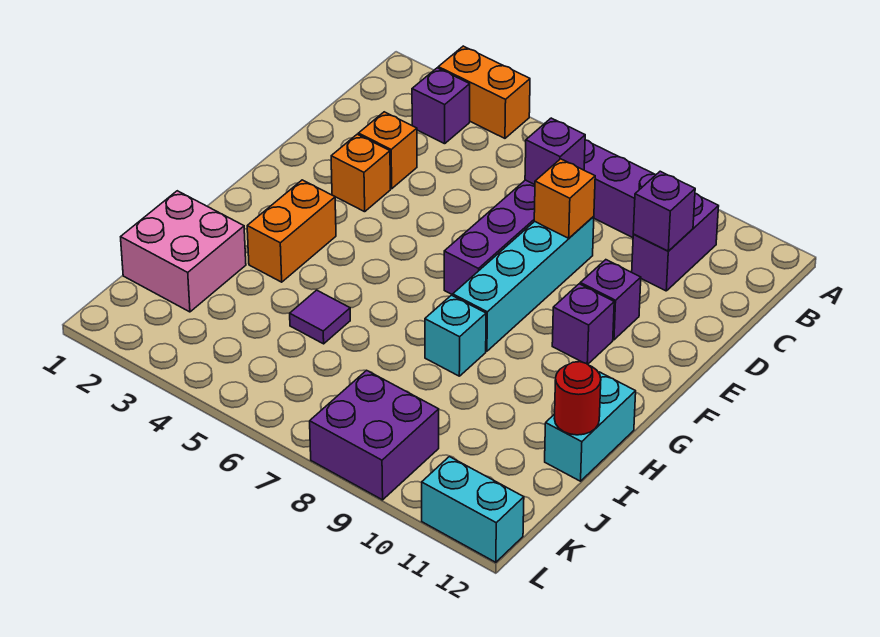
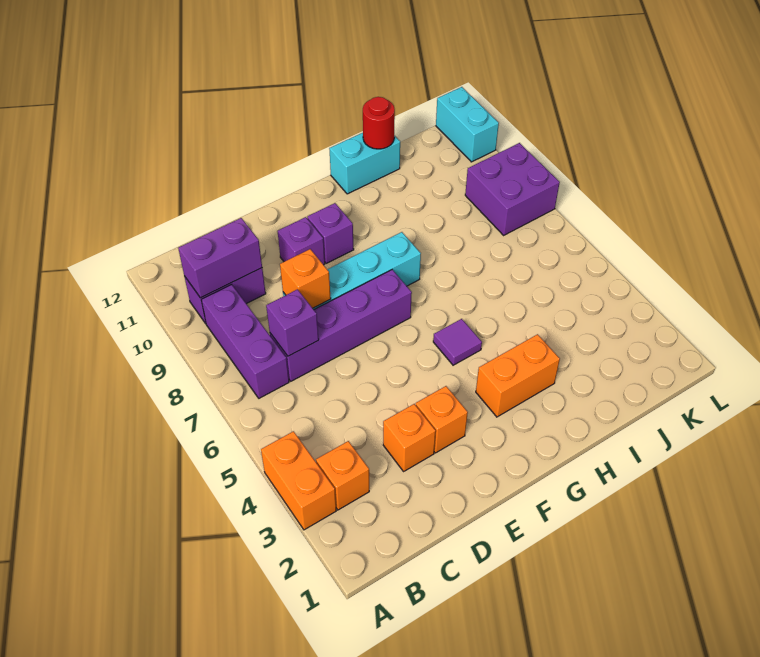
purple brick B3 level 1 -> orange brick B3 level 1
purple brick C10 level 2 -> purple brick B10:C10 level 2
cyan brick H8 level 1 -> none
pink brick I1:J2 level 1 -> none
purple tile I5 level 1 -> purple tile G5 level 1

